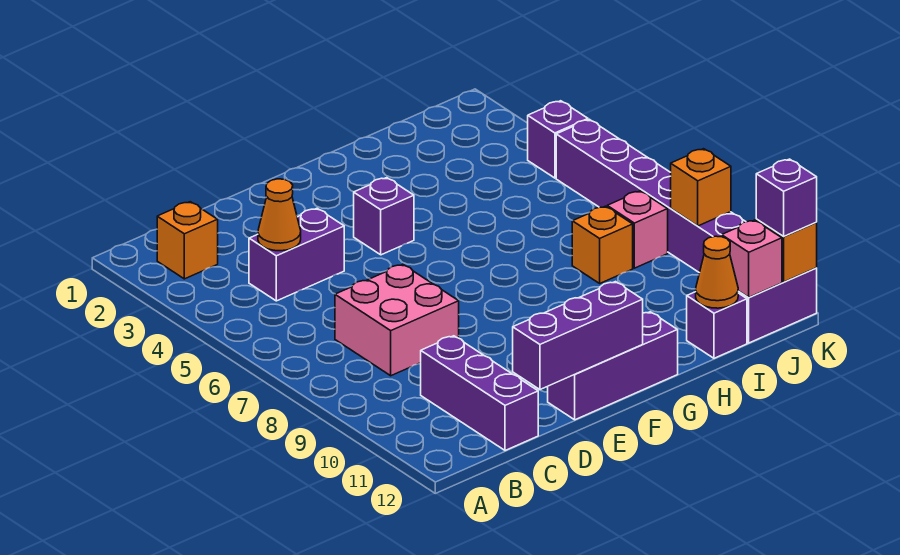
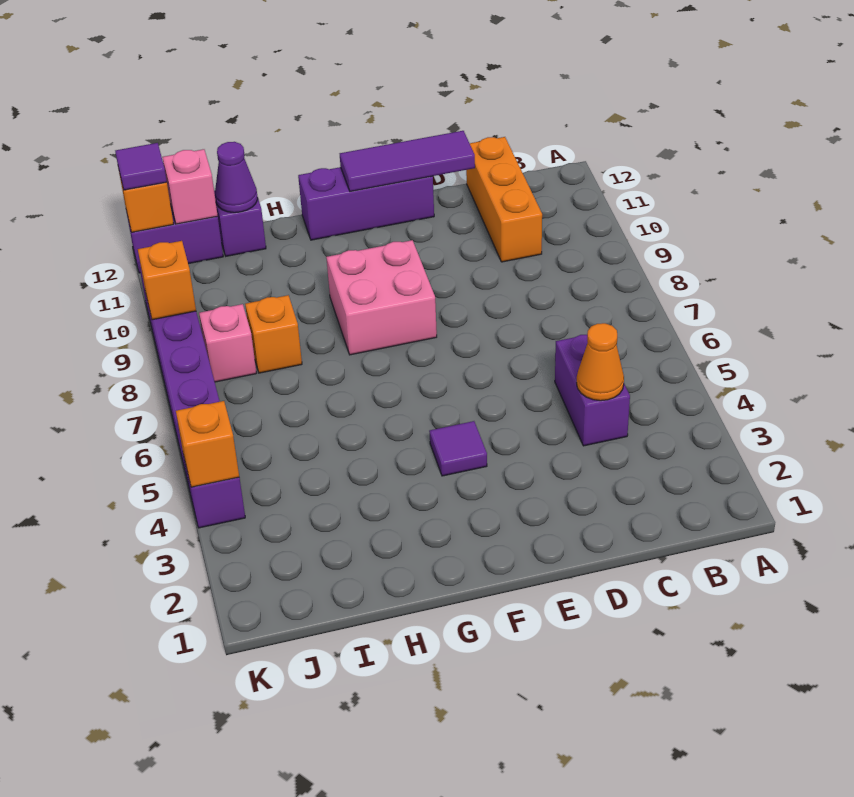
orange brick B2 level 1 -> orange brick K4 level 2
purple brick C4:D4 level 1 -> purple brick C4:C5 level 1
pink brick C7:D8 level 1 -> pink brick F8:G9 level 1
purple brick C10:C12 level 1 -> orange brick C10:C12 level 1
purple brick D12:F12 level 2 -> purple tile D12:F12 level 2
purple brick F4 level 1 -> purple tile F4 level 1
orange cone I12 level 2 -> purple cone I12 level 2
purple brick K12 level 3 -> purple tile K12 level 3

